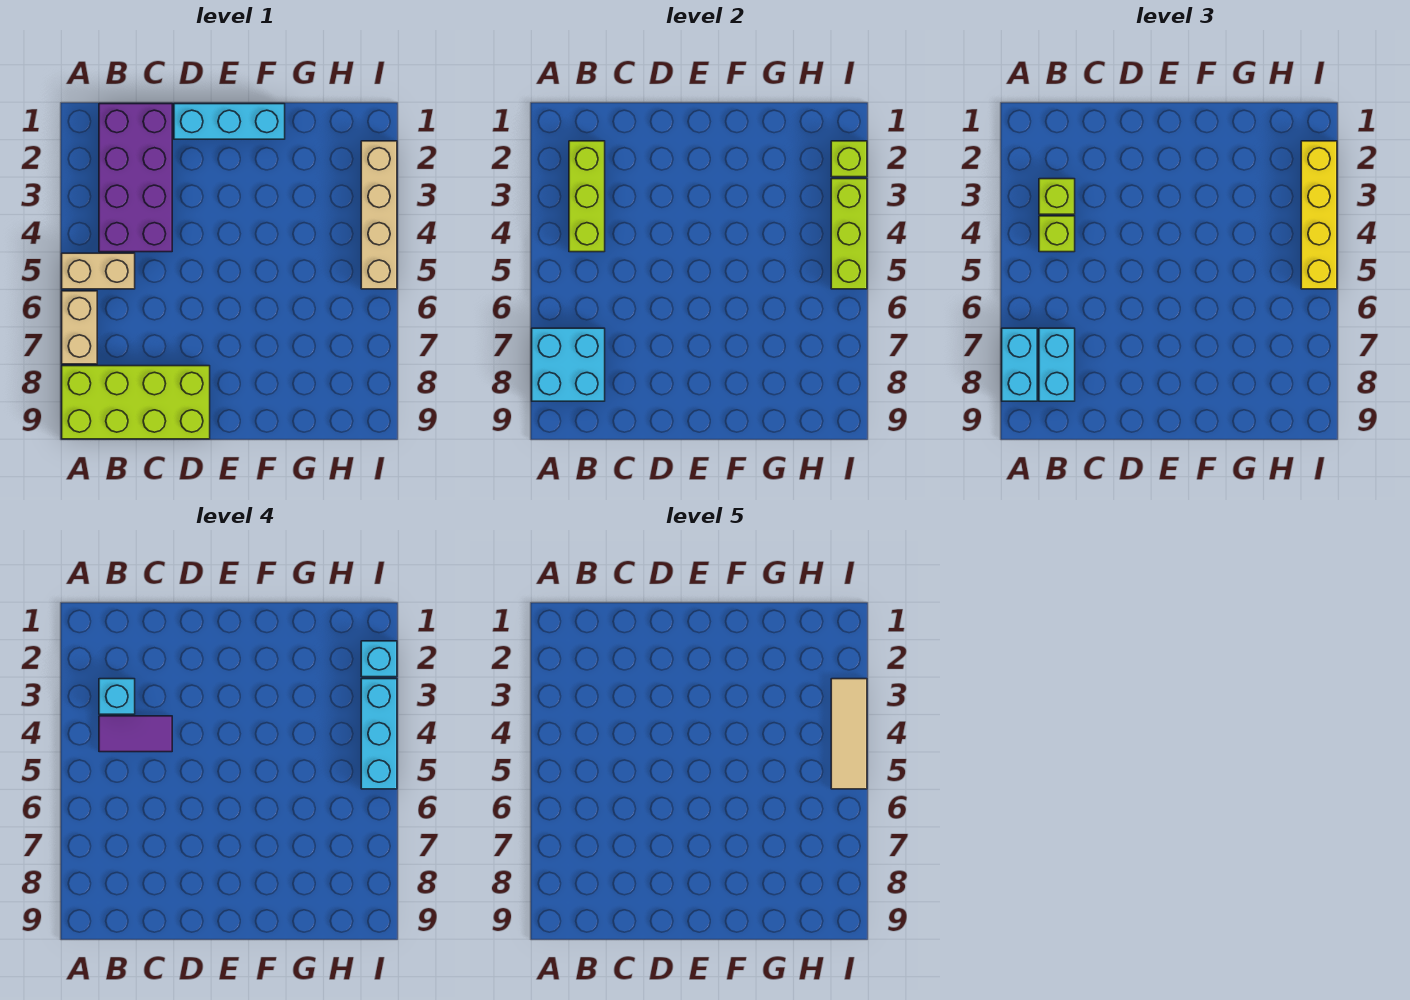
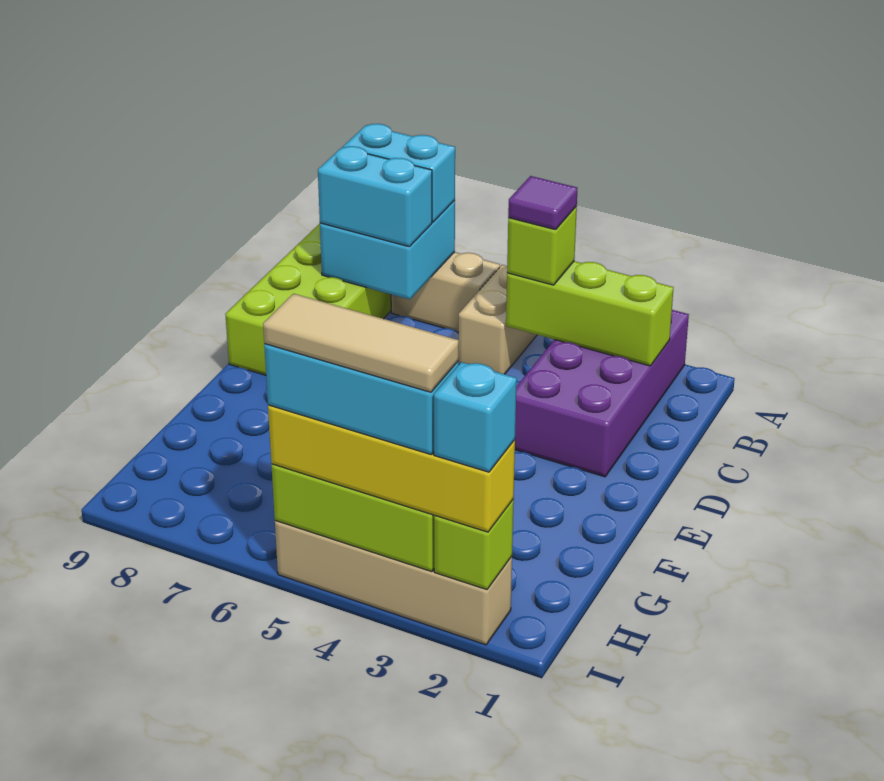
purple brick B1:C4 level 1 -> purple brick A2:D3 level 1
lime brick B3 level 3 -> none
cyan brick B3 level 4 -> none
purple tile B4:C4 level 4 -> purple tile B4 level 4
cyan brick D1:F1 level 1 -> none

